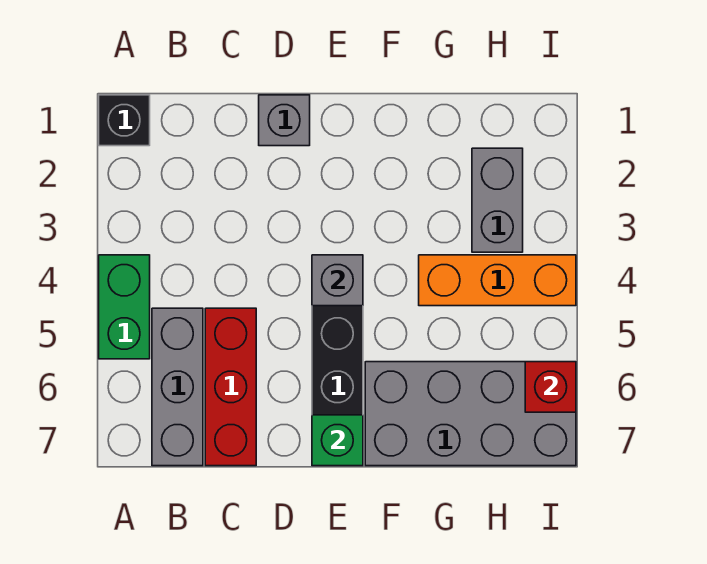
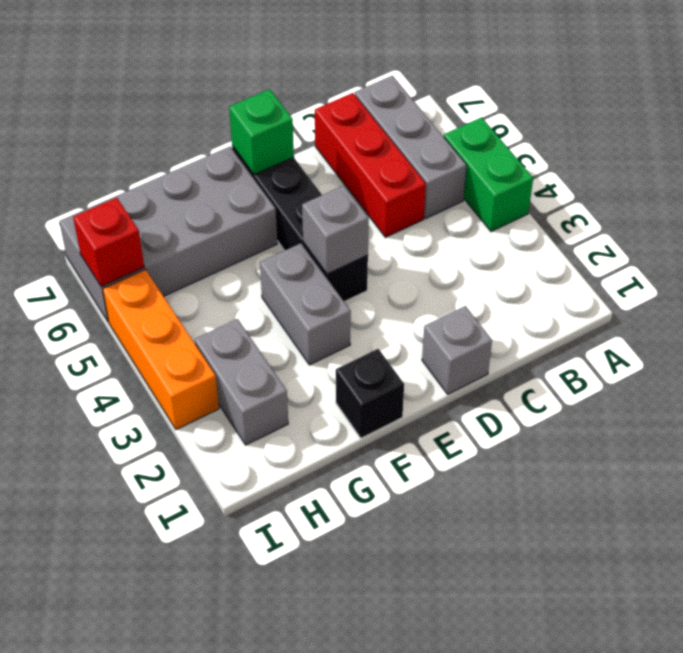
black brick A1 level 1 -> black brick F1 level 1
none -> grey brick F3:F4 level 1
orange brick G4:I4 level 1 -> orange brick I3:I5 level 1

